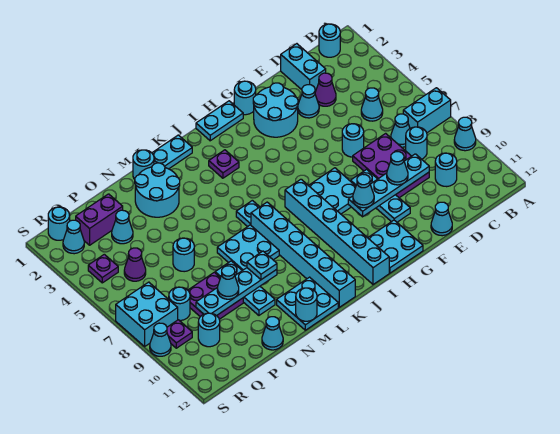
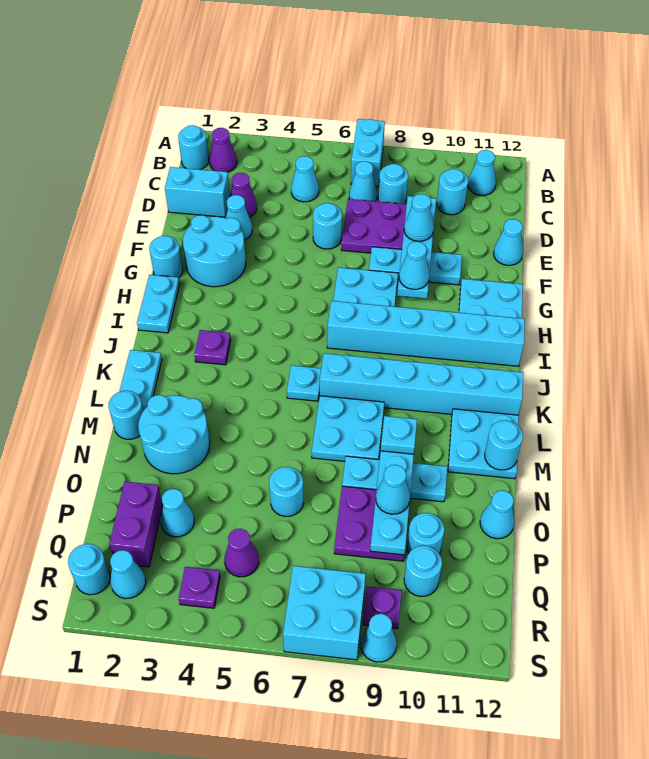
cyan cone A9 level 1 -> cyan cone B11 level 1
none -> purple cone B2 level 1
cyan round brick Q8 level 1 -> cyan round brick P10 level 1

